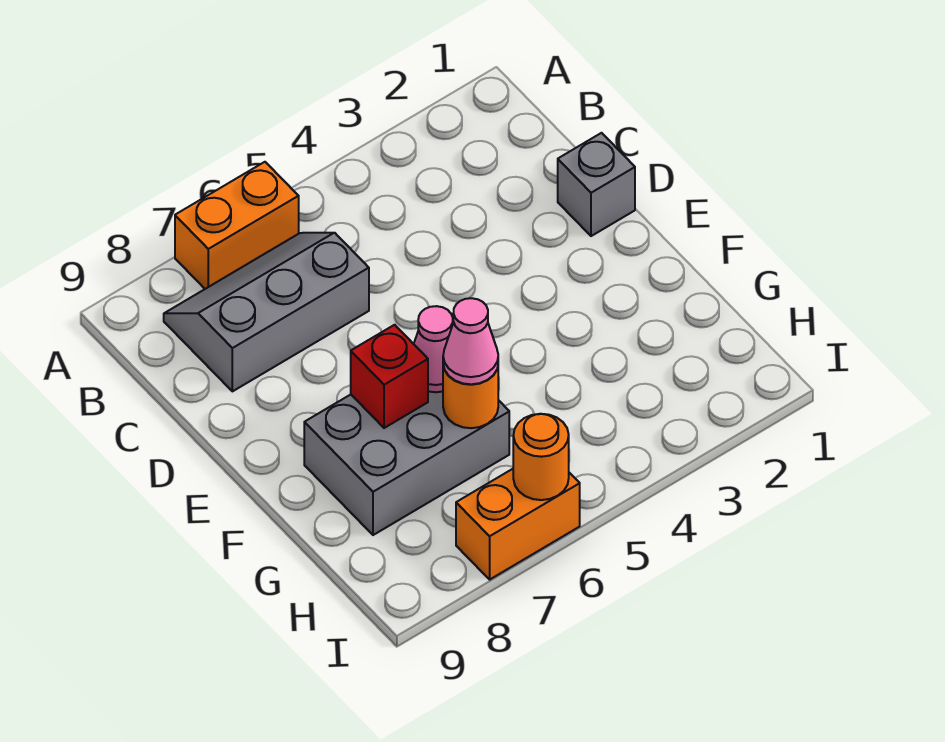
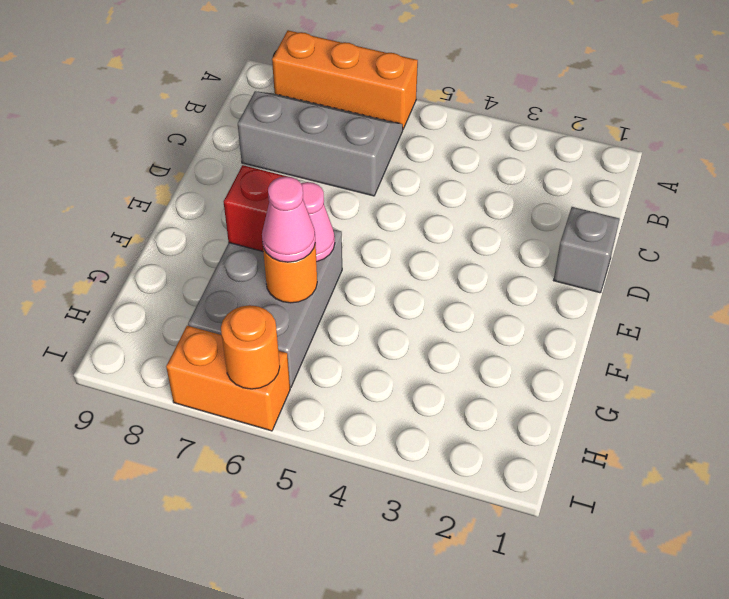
orange brick A6:A7 level 1 -> orange brick A6:A8 level 1
grey brick F6:G8 level 1 -> grey brick F6:H7 level 1

